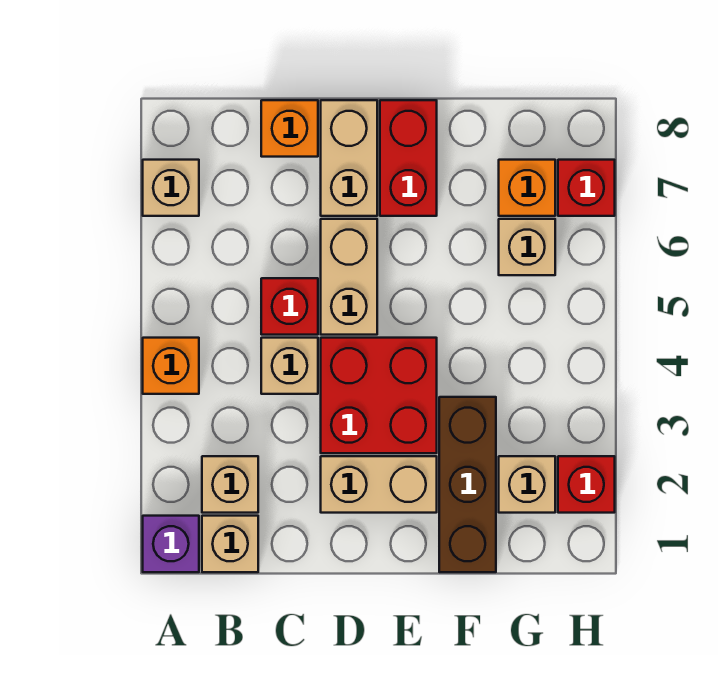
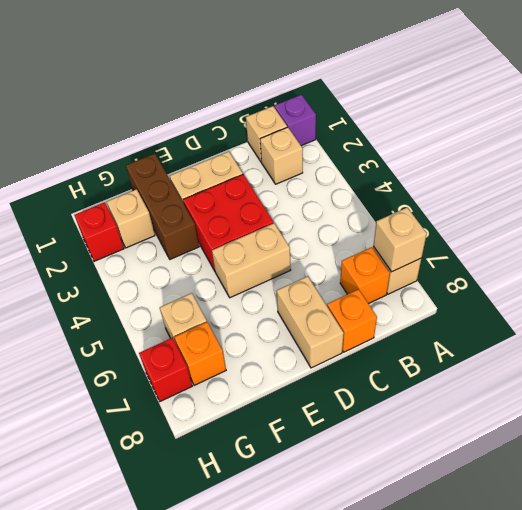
orange brick A4 level 1 -> orange brick B7 level 1
tan brick C4 level 1 -> tan brick A7 level 2
red brick C5 level 1 -> none
tan brick D5:D6 level 1 -> tan brick D5:E5 level 1
red brick E7:E8 level 1 -> none

